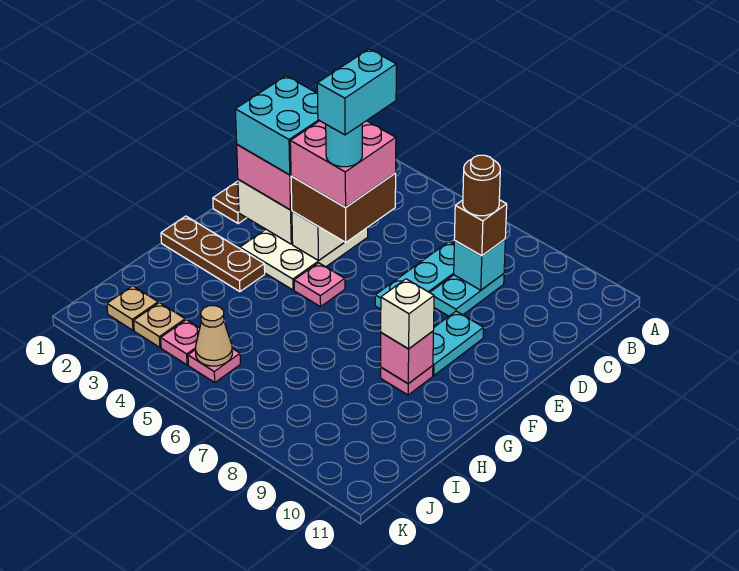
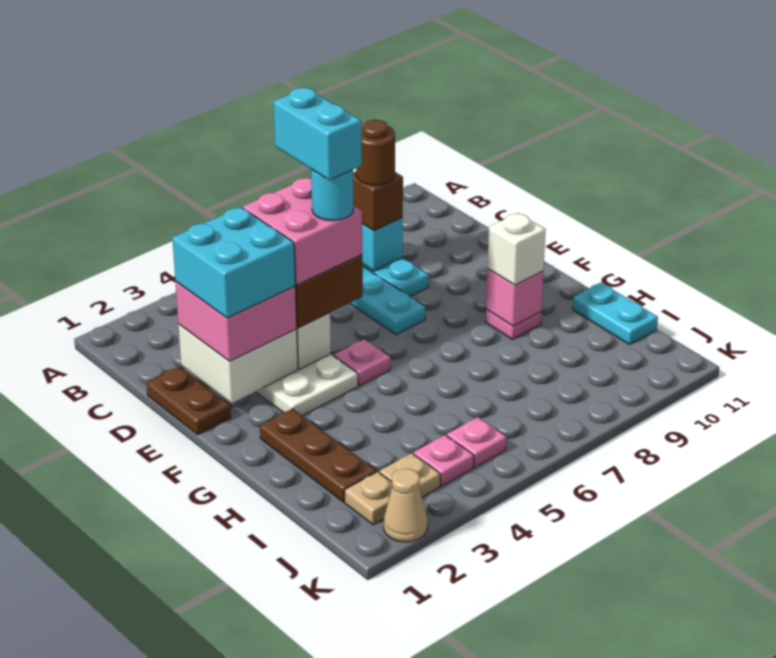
cyan plate E9:F9 level 1 -> cyan plate H11:I11 level 1
brown plate G1:G3 level 1 -> brown plate G2:I2 level 1
tan cone J5 level 2 -> tan cone K2 level 1

